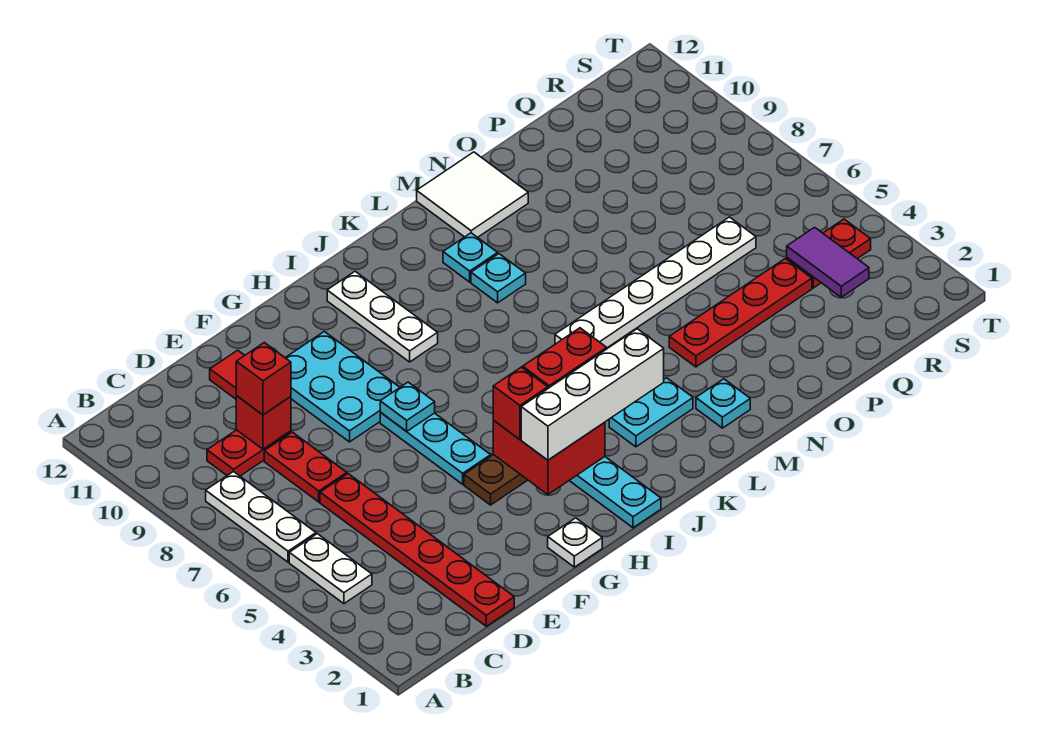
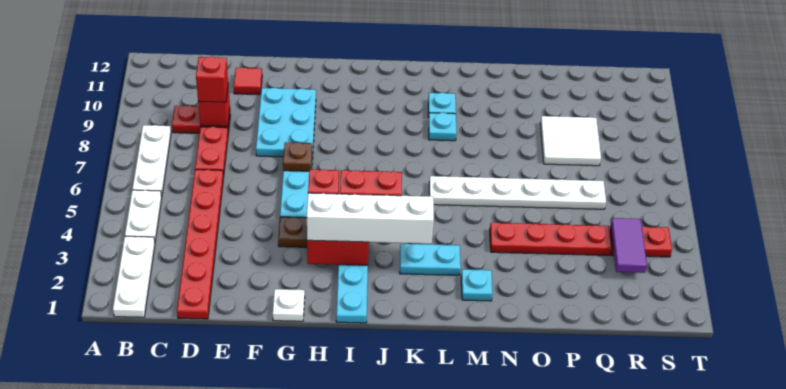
cyan plate G7 level 2 -> brown plate G7 level 2
white plate I9:I11 level 1 -> white plate B1:B3 level 1
white tile M11:N12 level 1 -> white tile P8:Q9 level 1

